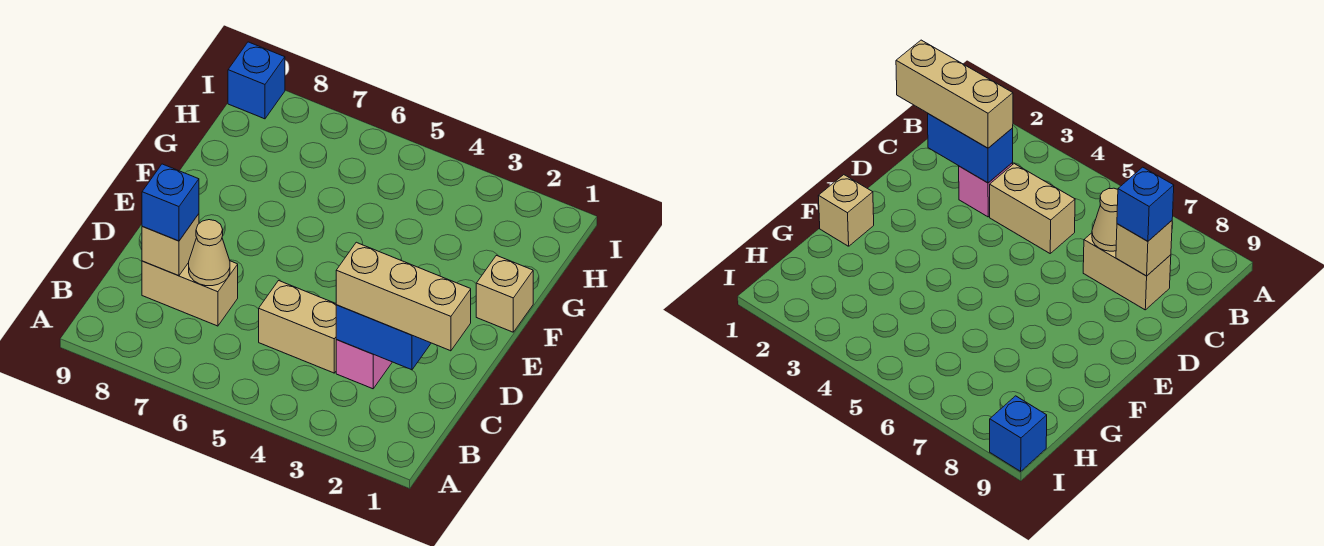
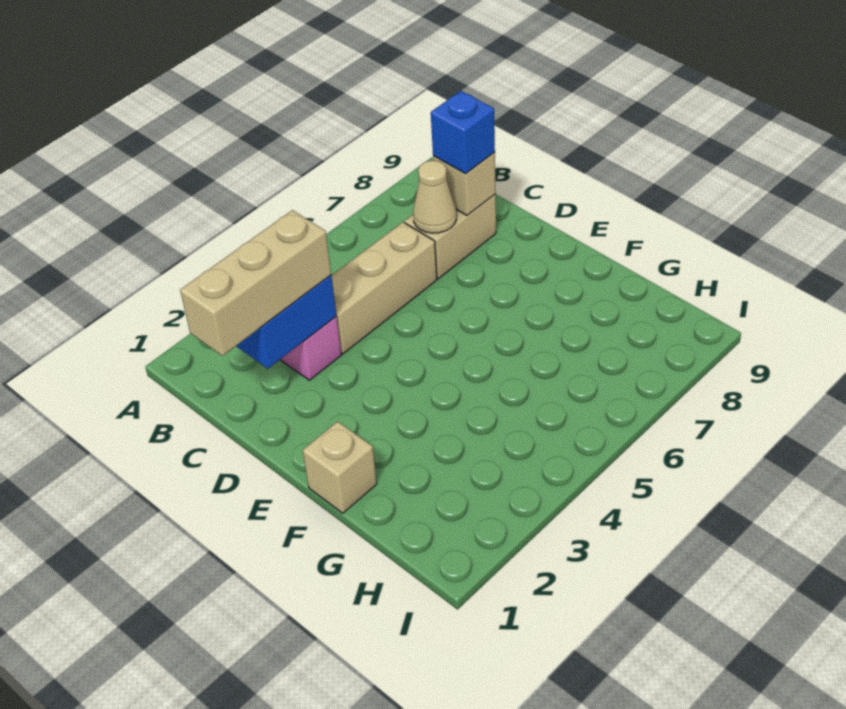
tan brick C4:C5 level 1 -> tan brick C4:C6 level 1
blue brick I9 level 1 -> none

